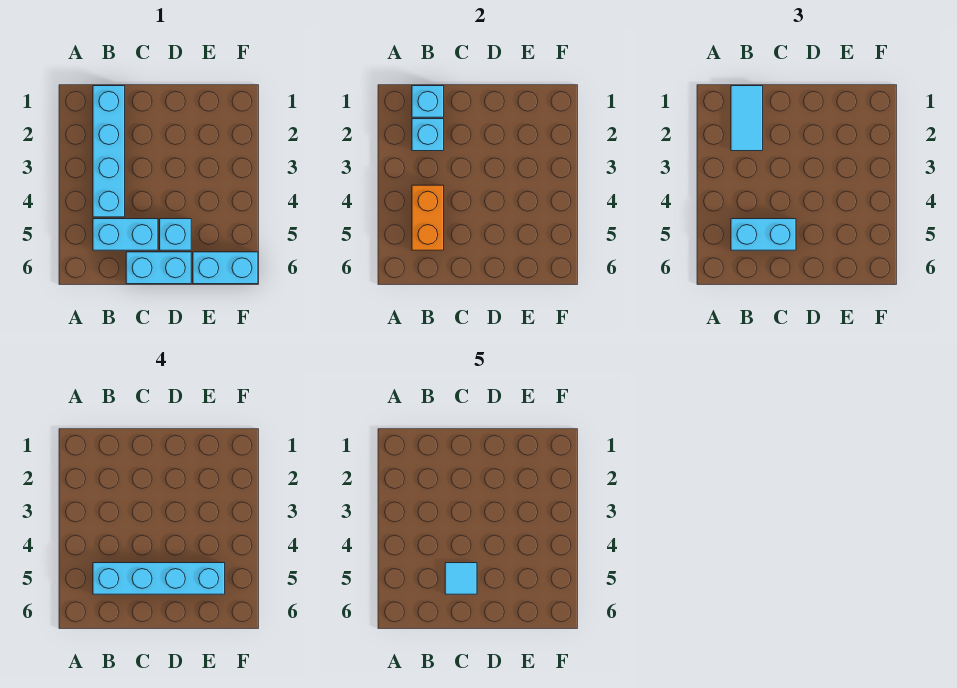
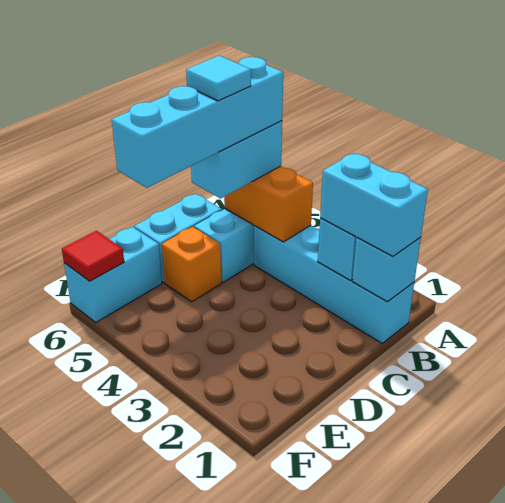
cyan tile B1:B2 level 3 -> cyan brick B1:B2 level 3
cyan brick D5 level 1 -> orange brick D5 level 1
none -> red tile F6 level 2

